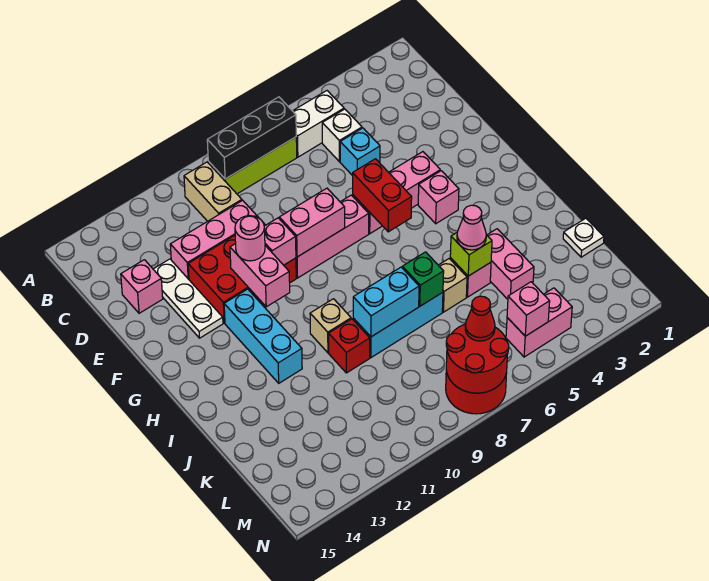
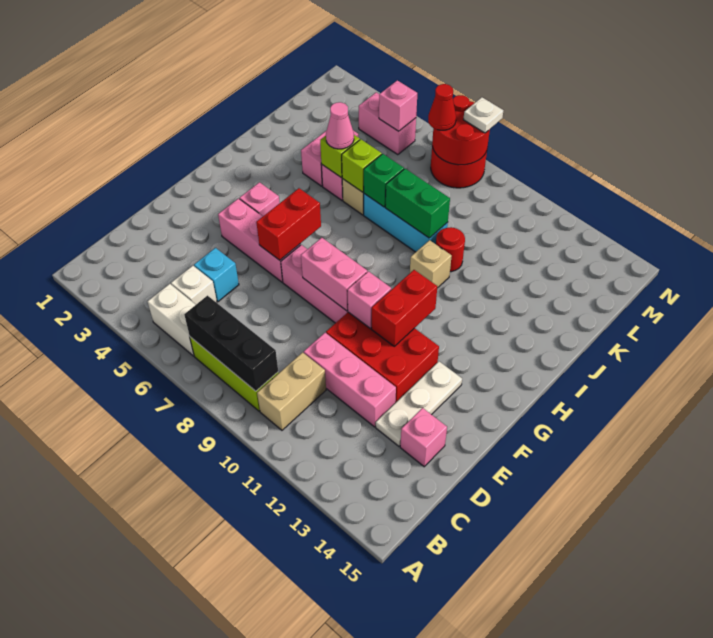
pink brick F11:G11 level 2 -> red brick F11:G11 level 2
pink round brick F11 level 3 -> none
cyan brick G12:I12 level 1 -> none
none -> lime brick J6 level 2
cyan brick J8:J9 level 2 -> green brick J8:J9 level 2
red brick J10 level 1 -> red round brick J10 level 1
white plate K1 level 1 -> white plate N8 level 3

